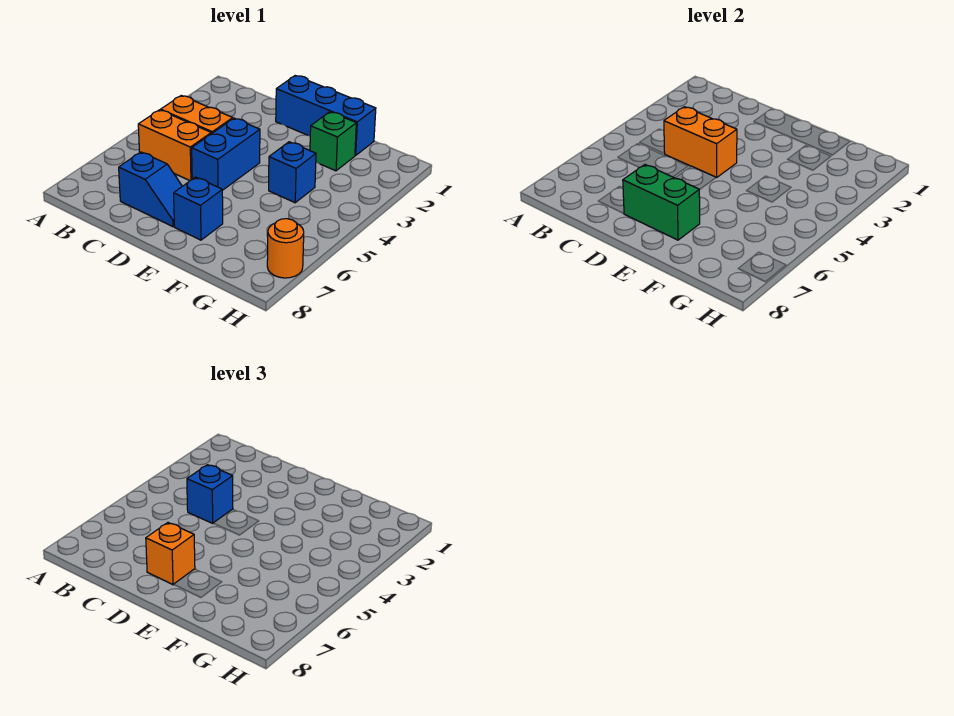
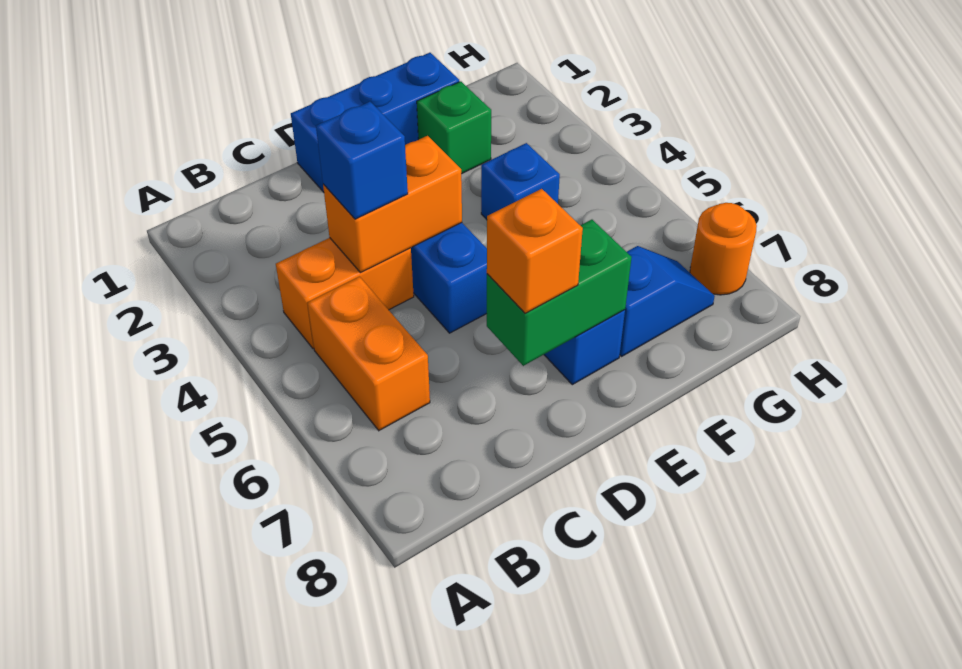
orange brick B5:C5 level 1 -> orange brick B5:B6 level 1
blue slope C7:D7 level 1 top C -> blue slope F7:G7 level 1 top F

